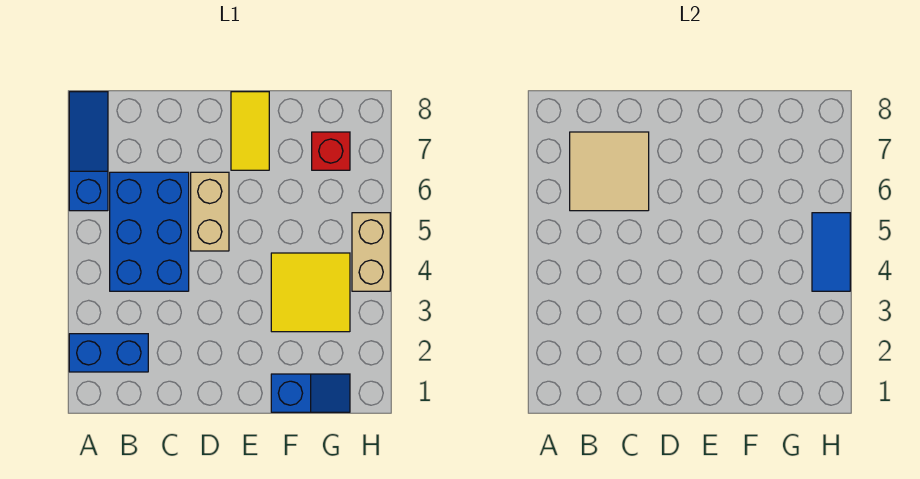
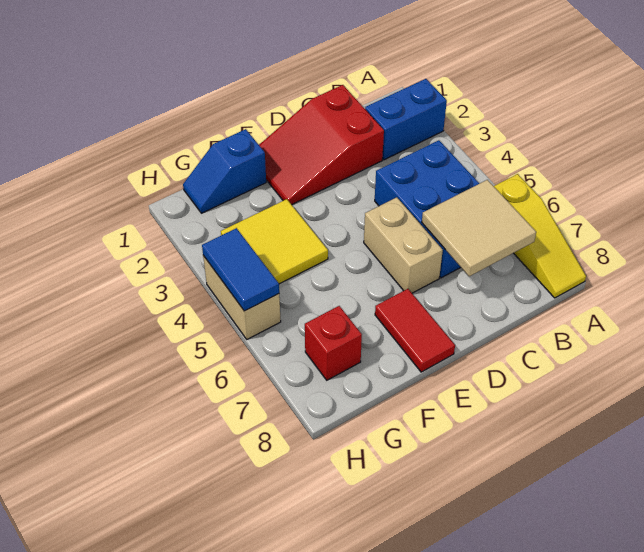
blue slope A6:A8 level 1 top 6 -> yellow slope A6:A8 level 1 top 6
none -> red slope C1:E2 level 1 top C
yellow tile E7:E8 level 1 -> red tile E7:E8 level 1

